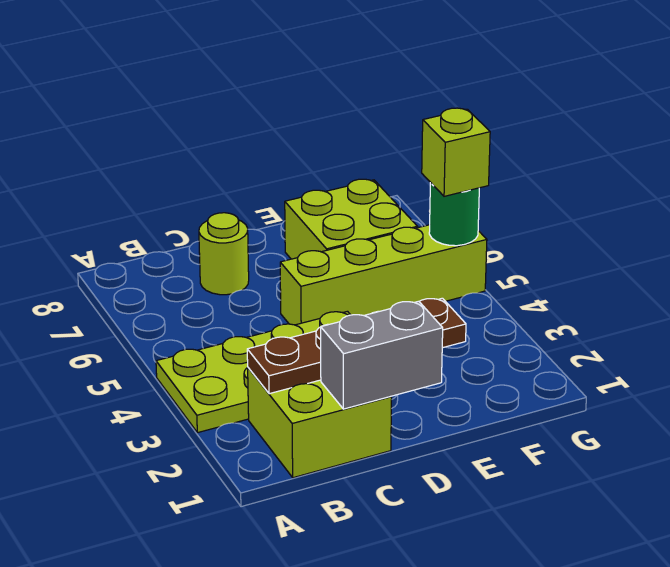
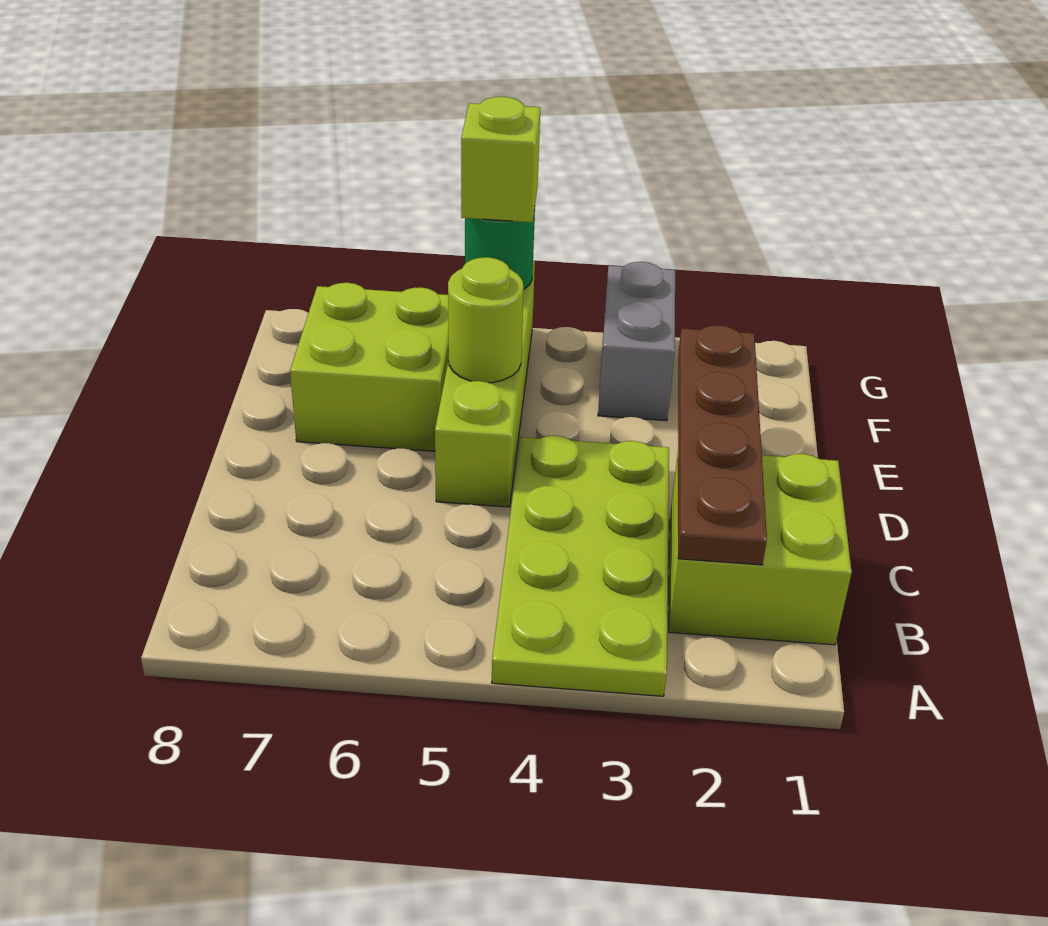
grey brick C1:D1 level 2 -> grey brick F3:G3 level 1
lime round brick C7 level 1 -> lime round brick E5 level 2

